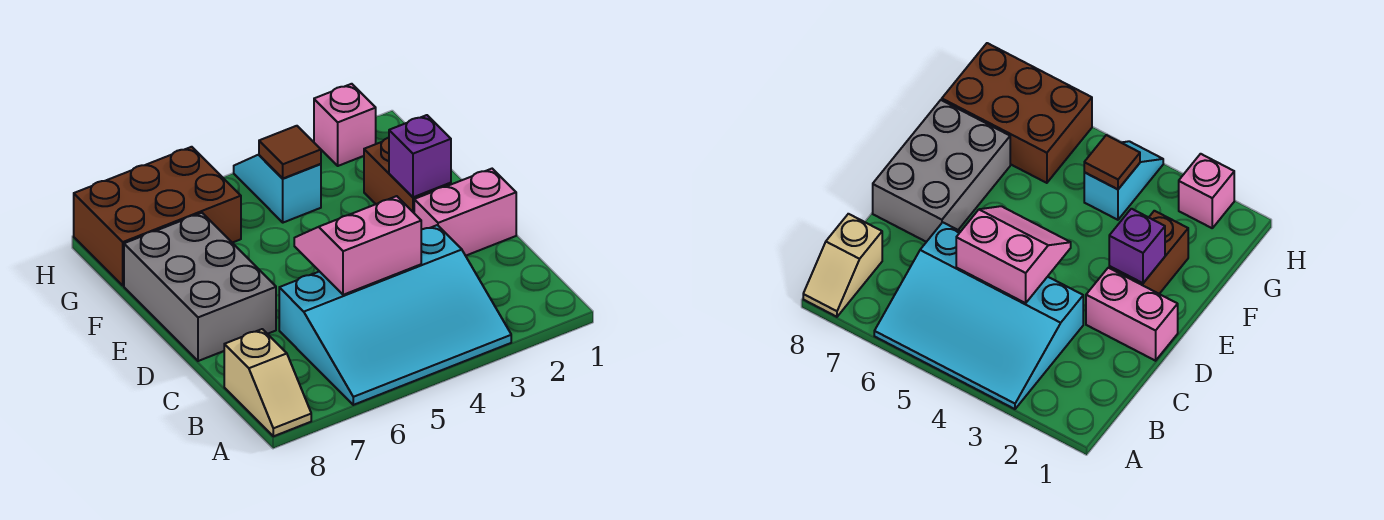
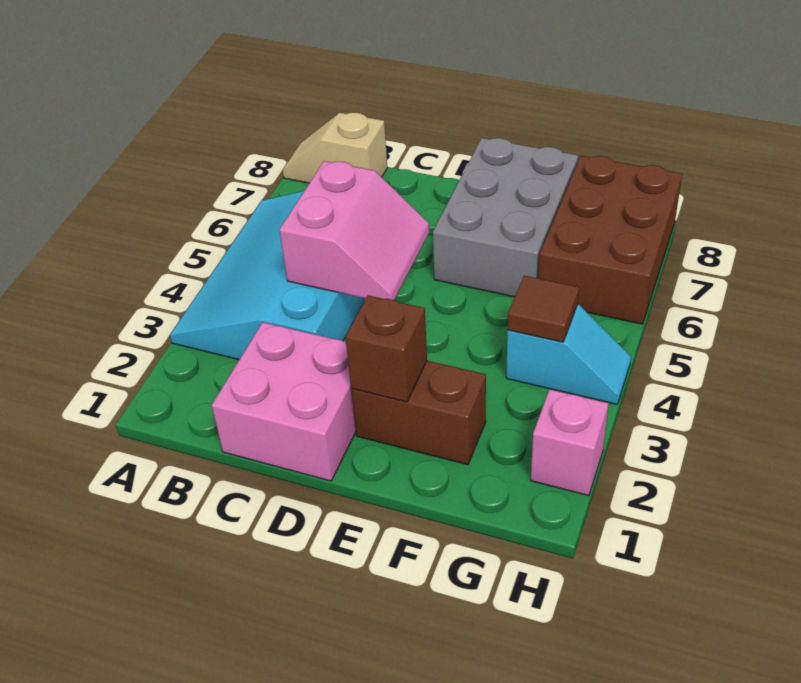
pink brick D1:D2 level 1 -> pink brick C1:D2 level 1
grey brick D7:F8 level 1 -> grey brick E6:F8 level 1
purple brick E2 level 2 -> brown brick E2 level 2

